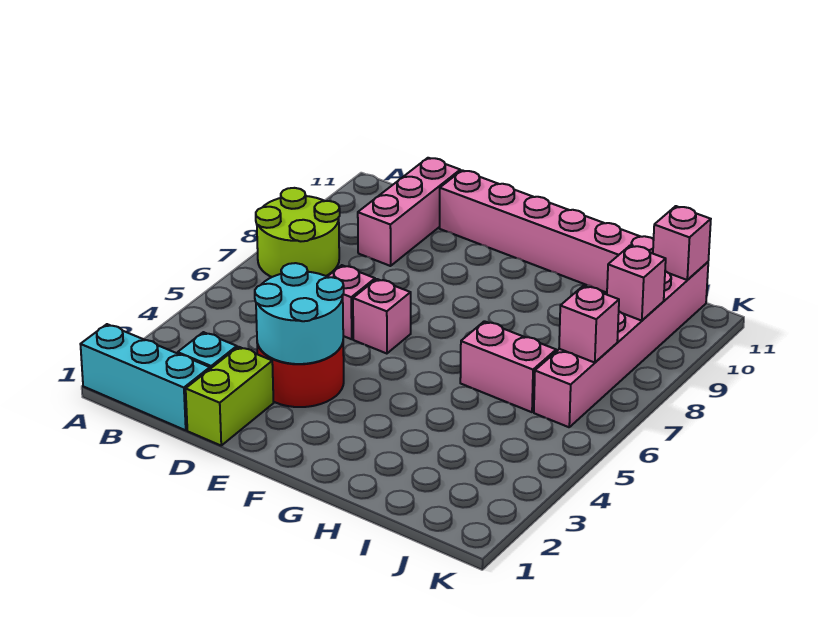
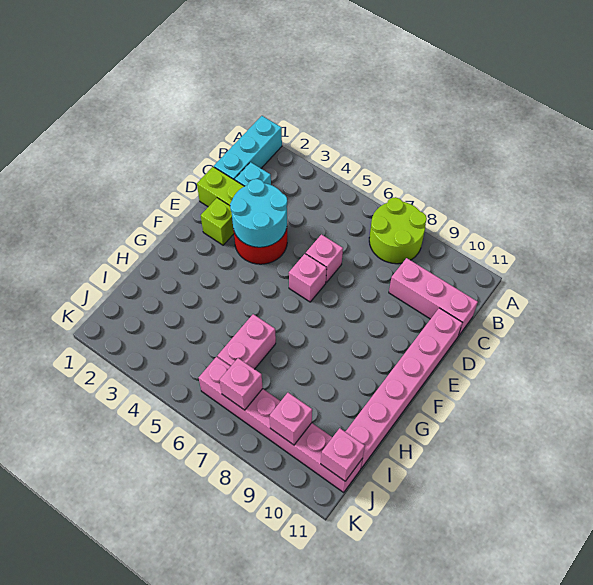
none -> lime brick E2 level 1

